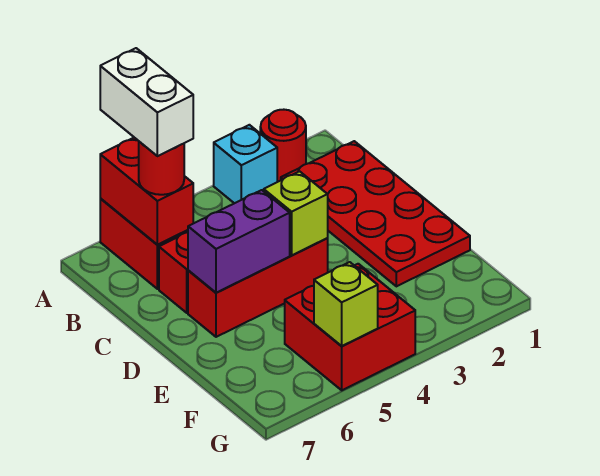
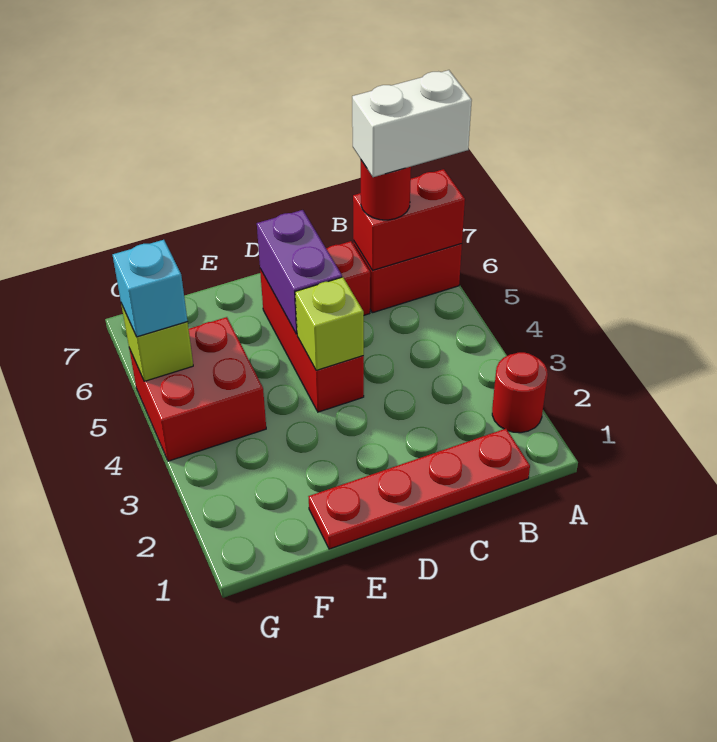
cyan brick A3 level 1 -> cyan brick G5 level 3
red plate B1:E2 level 1 -> red plate B1:E1 level 1

